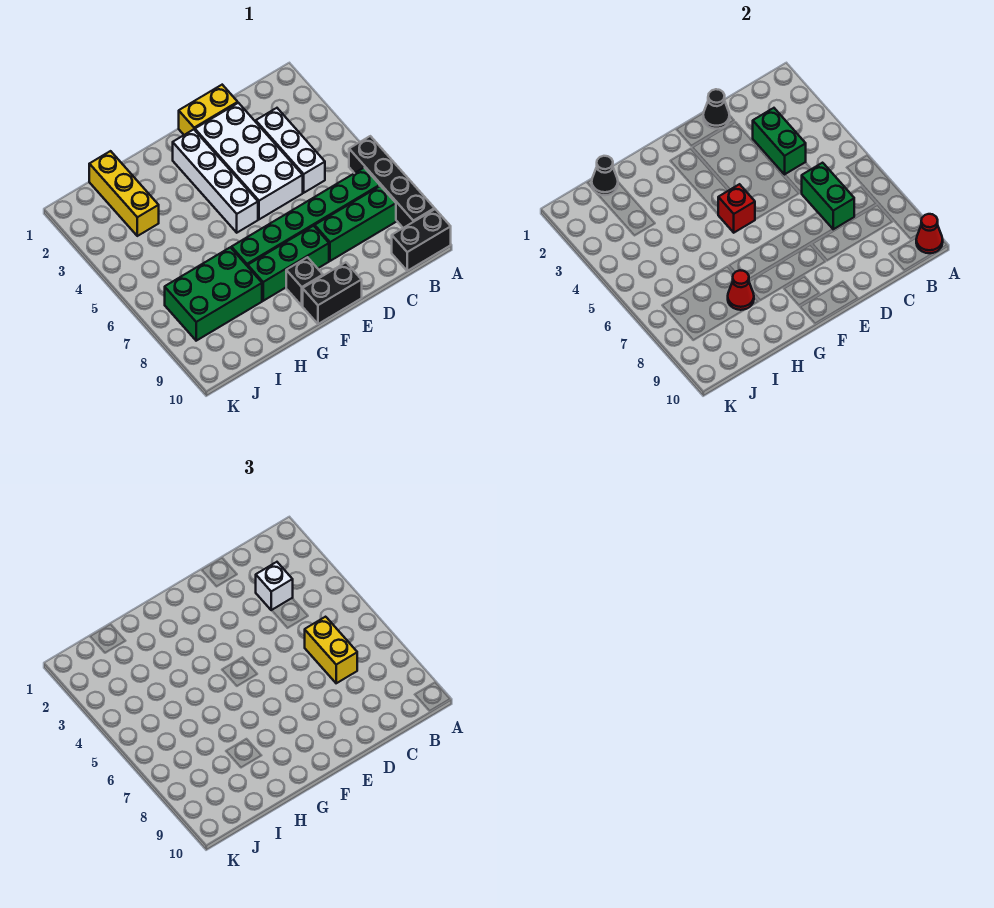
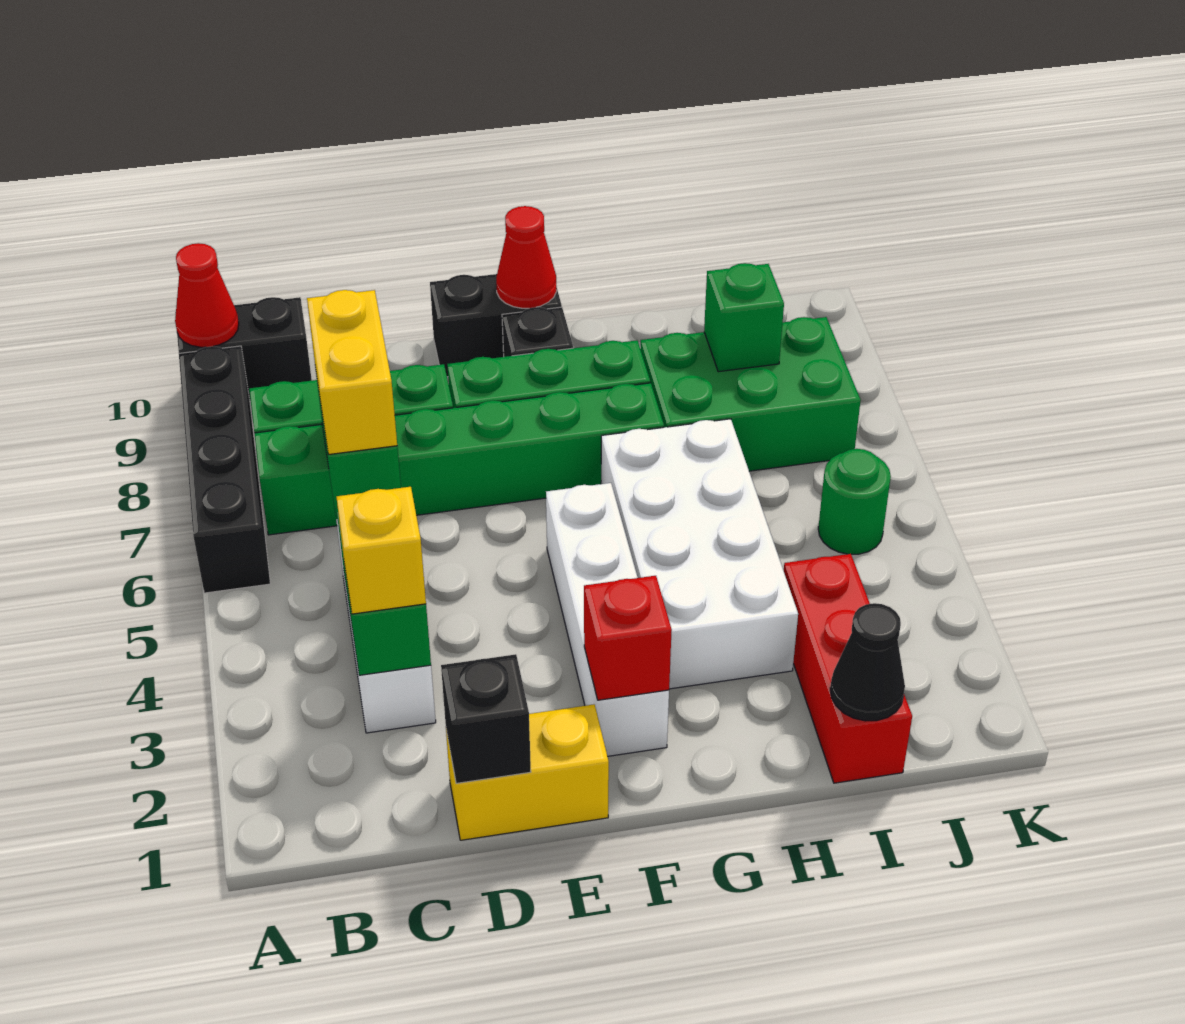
white brick C3 level 3 -> yellow brick C3 level 3
black cone D1 level 2 -> black brick D1 level 2
white brick D2:E5 level 1 -> white brick G3:H6 level 1
red brick F5 level 2 -> red brick F2 level 2
red cone H8 level 2 -> red cone F10 level 2
yellow brick I1:I3 level 1 -> red brick I1:I3 level 1
none -> green brick I8 level 2
none -> green round brick J5 level 1

